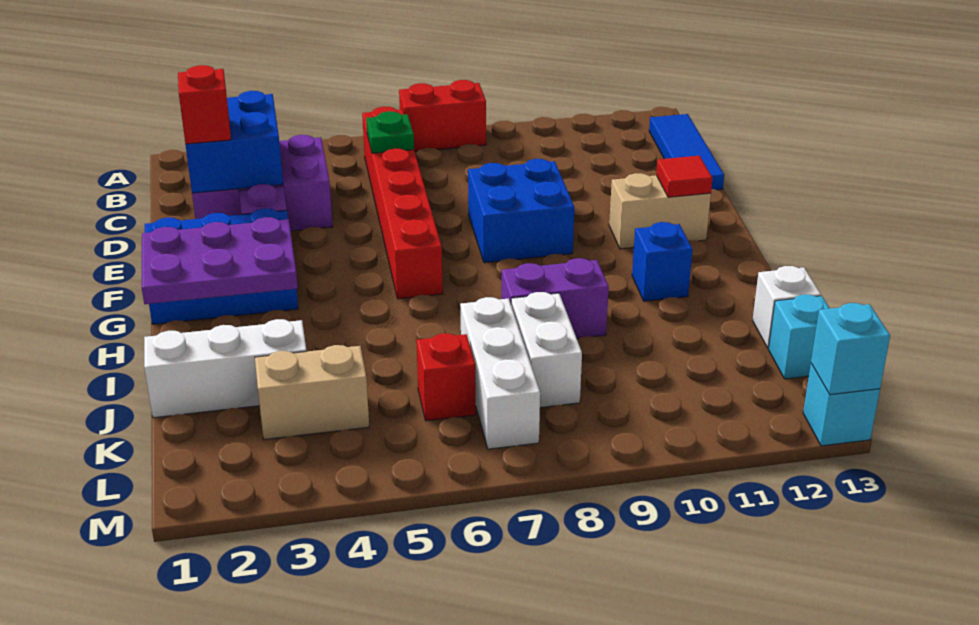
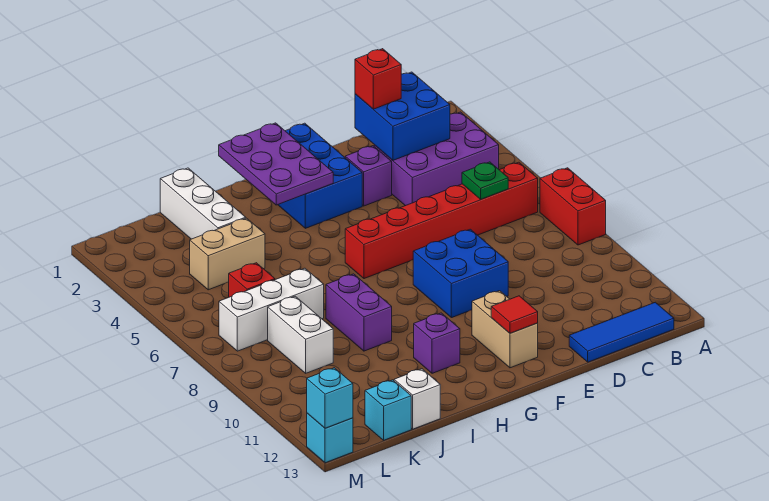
purple brick C2:D4 level 1 -> purple brick B3:D4 level 1
blue brick H11 level 1 -> purple brick H11 level 1
white brick J8:K8 level 1 -> white brick K8:K9 level 1
tan brick K3:K4 level 1 -> tan brick J4:K4 level 1

